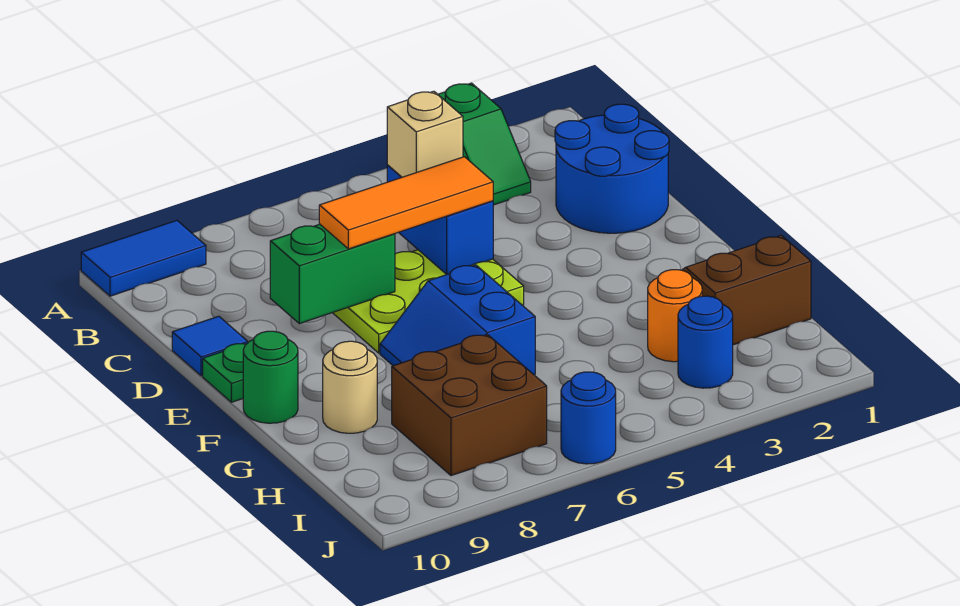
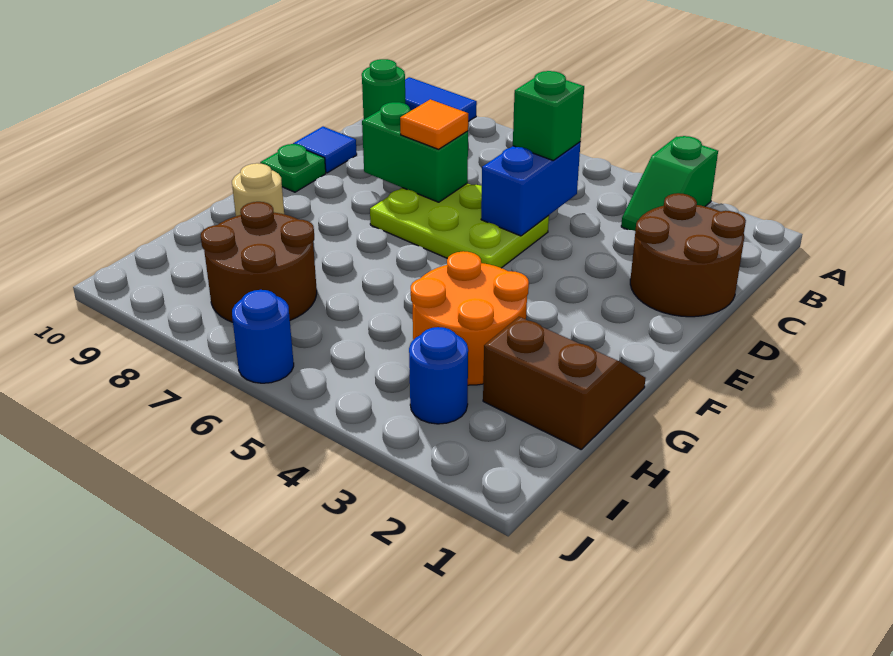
blue round brick C1:D2 level 1 -> brown round brick C1:D2 level 1
tan brick C5 level 3 -> green brick C5 level 3
orange tile D5:D7 level 3 -> orange tile D7 level 3
blue slope F6:G7 level 1 top 6 -> none
green round brick F10 level 1 -> green round brick B10 level 1
orange round brick H3 level 1 -> orange round brick G3:H4 level 1
brown brick H7:I8 level 1 -> brown round brick H7:I8 level 1

